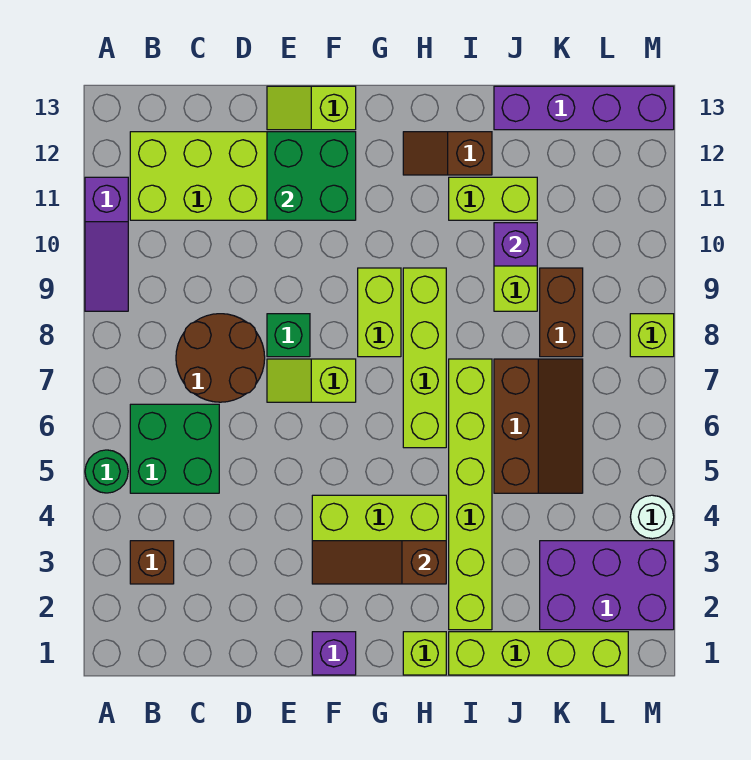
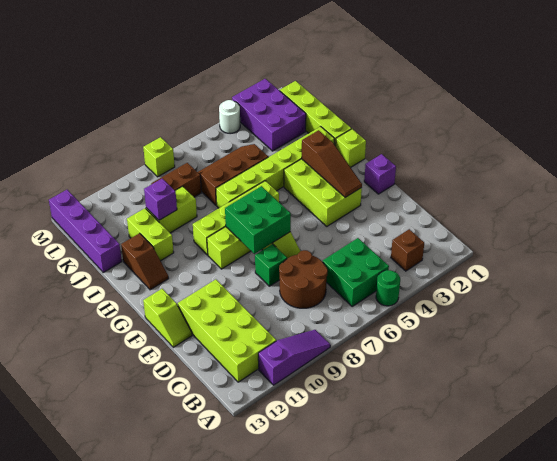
green brick E11:F12 level 2 -> green brick F7:G8 level 2

